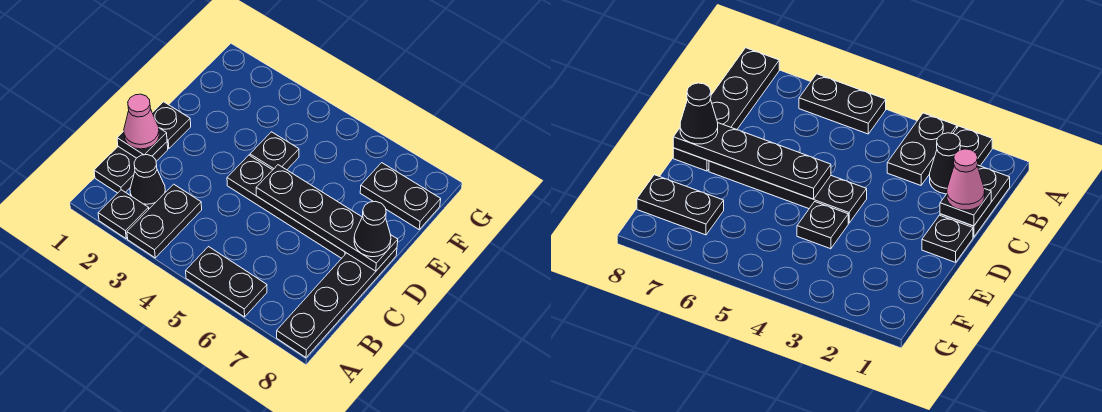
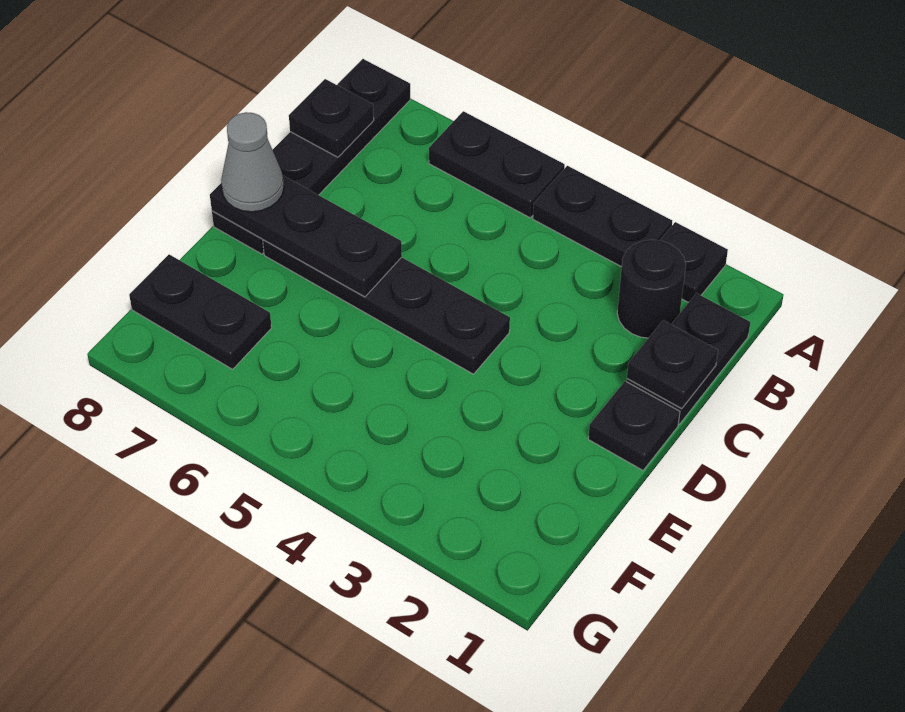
black plate A3:B3 level 1 -> black plate A3:A4 level 1
black cone B2 level 1 -> black round brick B2 level 1
pink cone C1 level 3 -> none
black plate D5:D8 level 2 -> black plate D6:D8 level 2
black cone D8 level 3 -> grey cone D8 level 3
black plate E4 level 1 -> black plate B8 level 2

